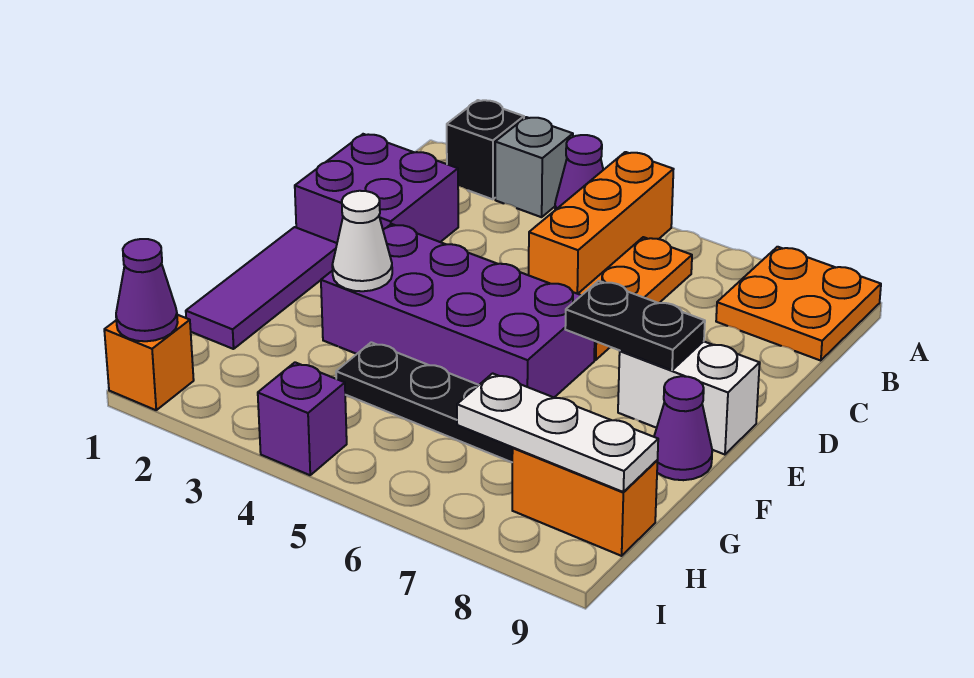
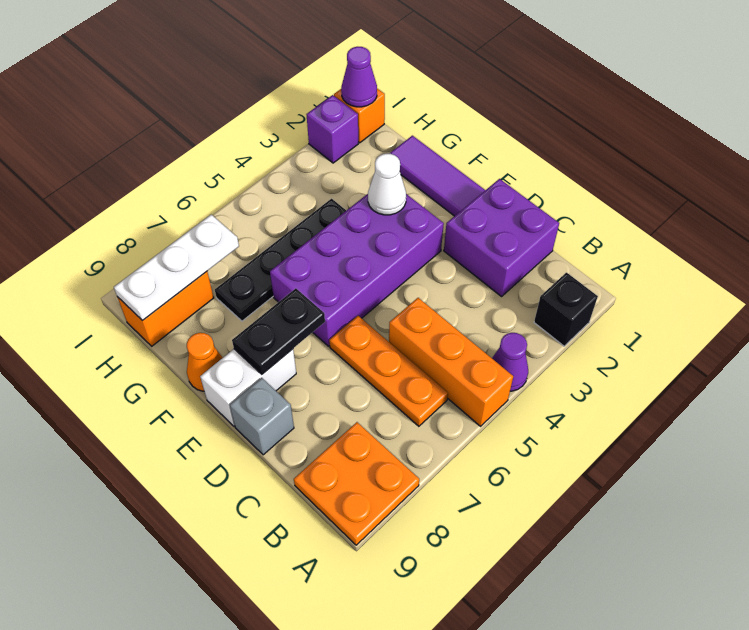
grey brick A3 level 1 -> grey brick D9 level 1
purple cone F9 level 1 -> orange cone F9 level 1
purple brick I4 level 1 -> purple brick I2 level 1

